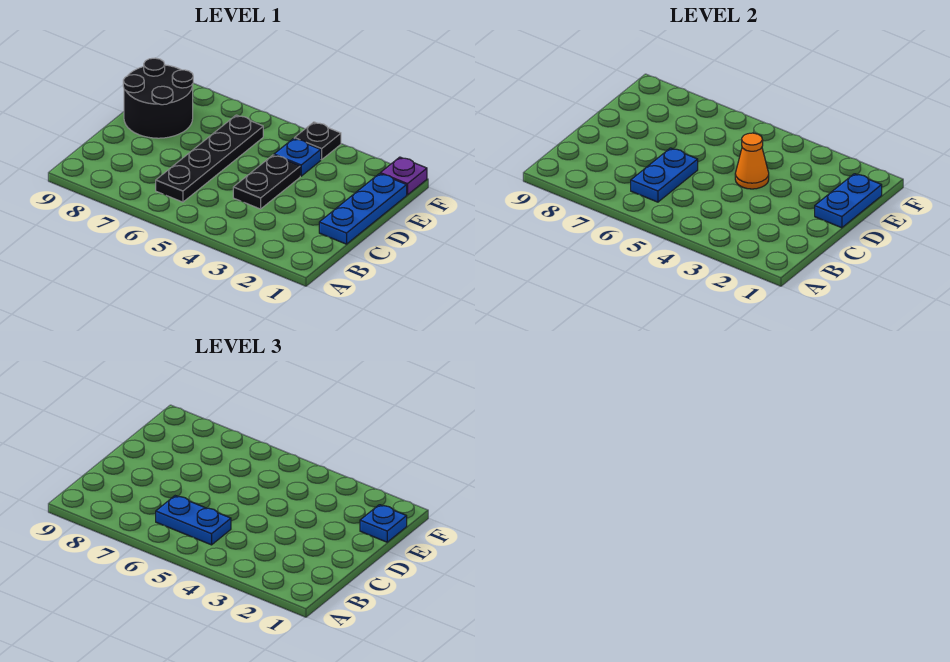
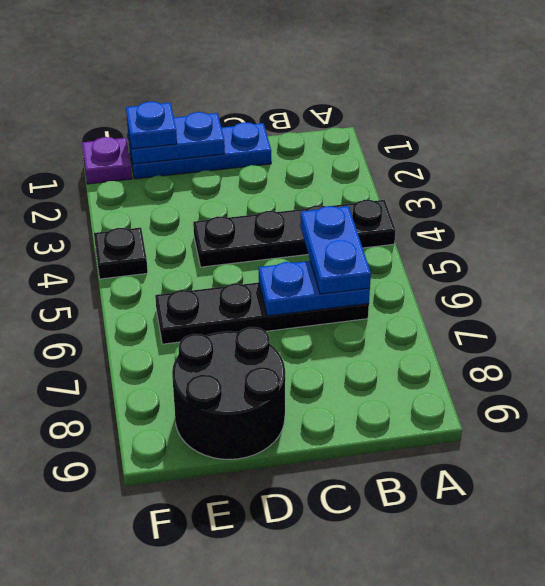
black plate C4:D4 level 1 -> black plate A4:D4 level 1
orange cone D4 level 2 -> none
blue plate E4 level 1 -> none

